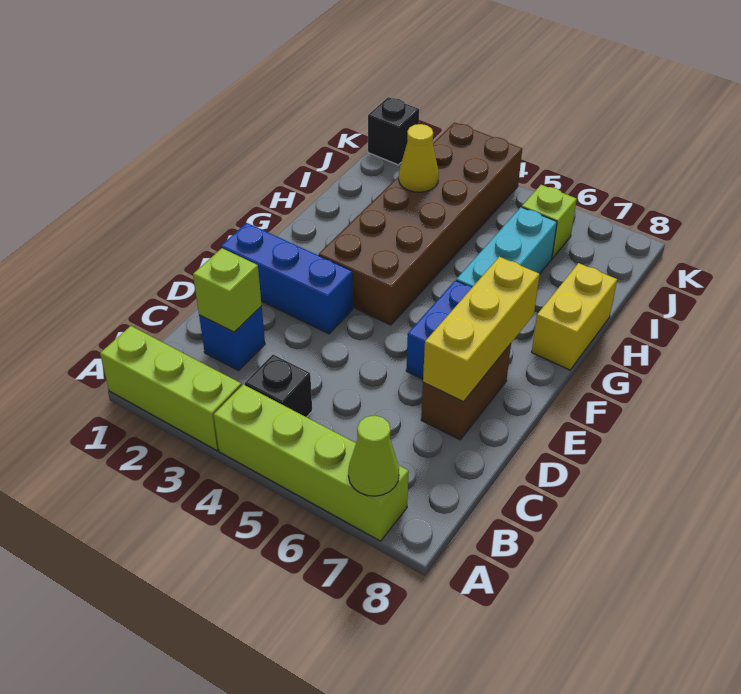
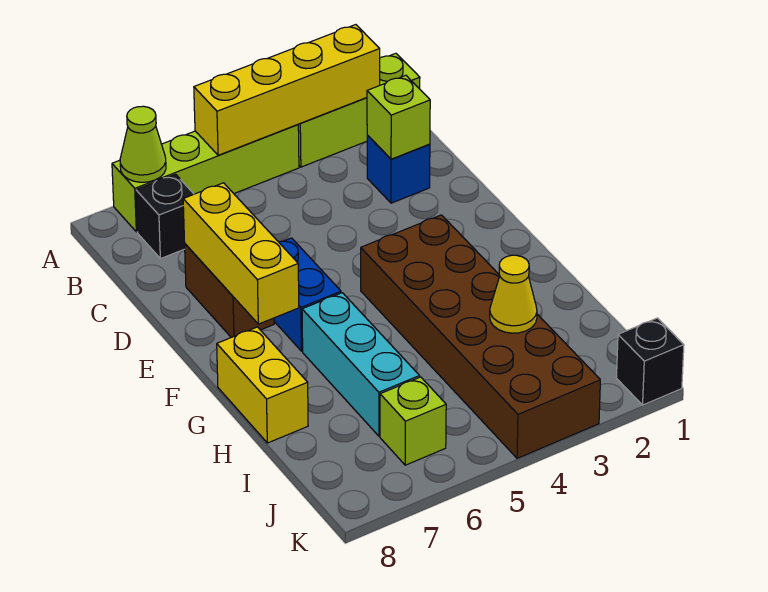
none -> yellow brick A2:A5 level 2
black brick B4 level 1 -> black brick B7 level 1
blue brick E1:E3 level 1 -> none

